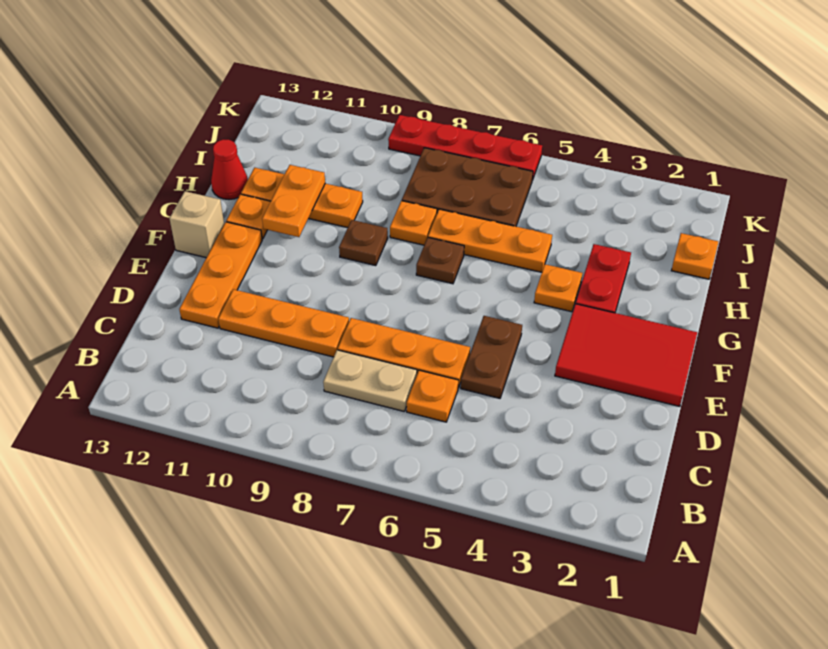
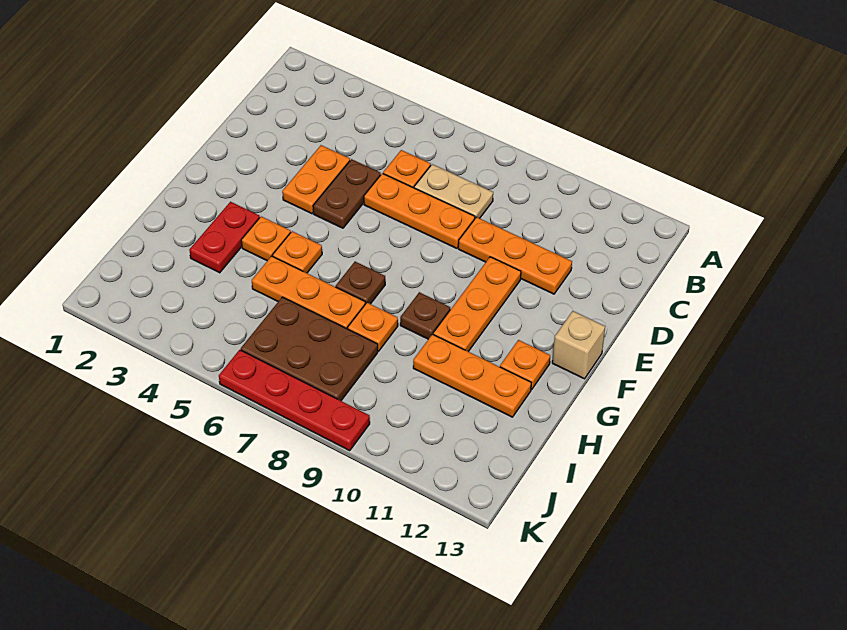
orange plate D12:F12 level 1 -> orange plate E10:G10 level 1
red tile E1:F3 level 1 -> none
orange plate G11:H11 level 2 -> orange plate D4:E4 level 1
red cone H13 level 1 -> none
orange plate I1 level 1 -> orange plate G5 level 1

